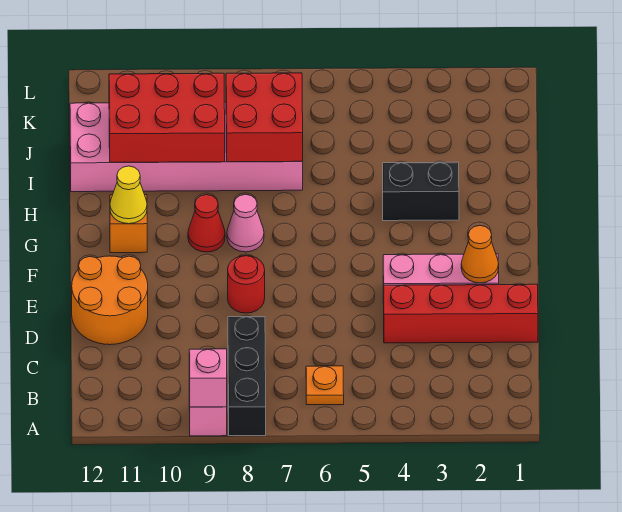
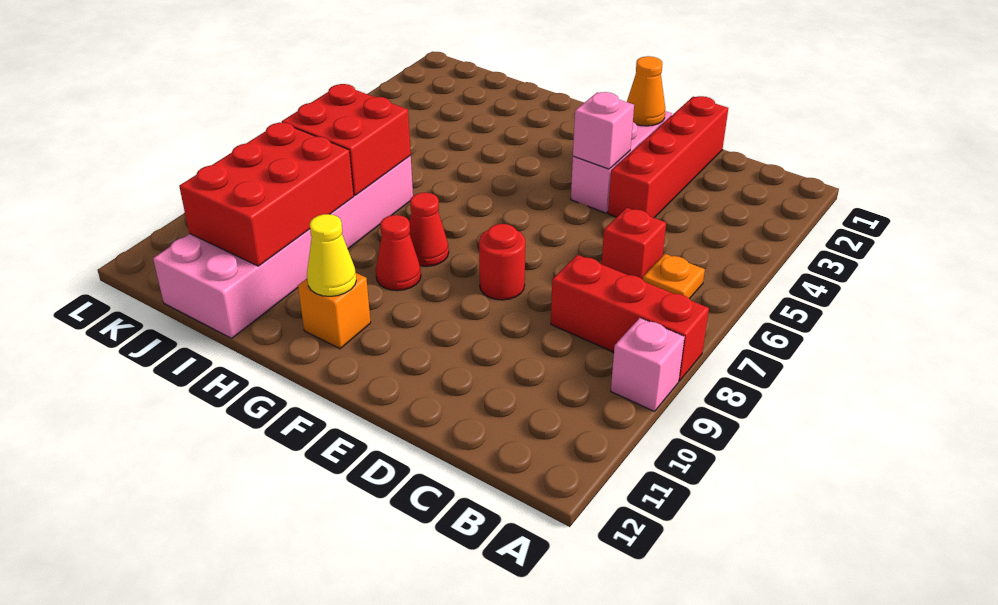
black brick A8:C8 level 1 -> red brick A8:C8 level 1
pink brick A9 level 2 -> pink brick E4 level 2
none -> red brick C6 level 1
orange round brick D11:E12 level 1 -> none
pink cone G8 level 1 -> red cone G8 level 1
black brick H3:H4 level 1 -> none

